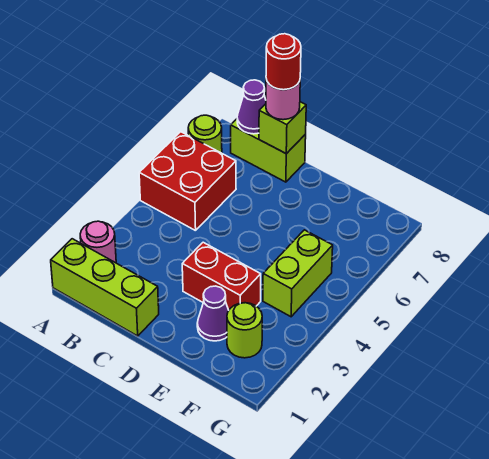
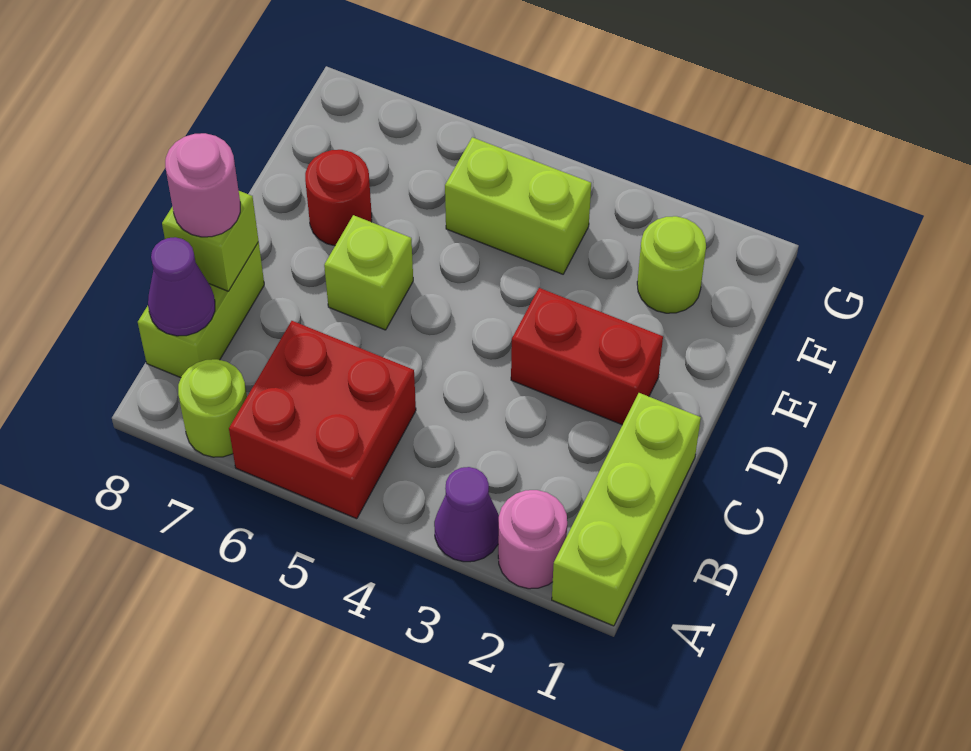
red round brick C8 level 4 -> red round brick E7 level 1
red brick D3:E3 level 1 -> red brick D2:D3 level 1
none -> lime brick D6 level 1
purple cone E2 level 1 -> purple cone A3 level 1

